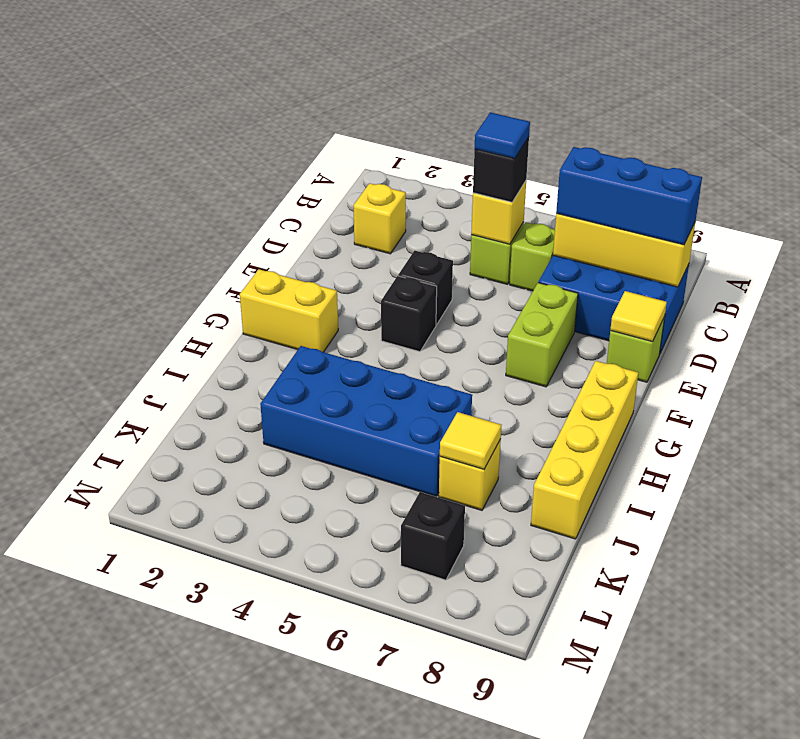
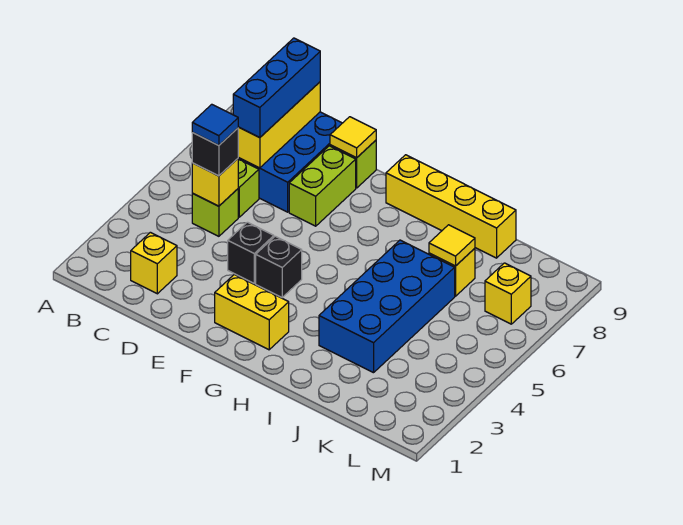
lime brick E7:F7 level 1 -> lime brick E7:E8 level 1
yellow brick G1:G2 level 1 -> yellow brick F2:G2 level 1
black brick L7 level 1 -> yellow brick L7 level 1

